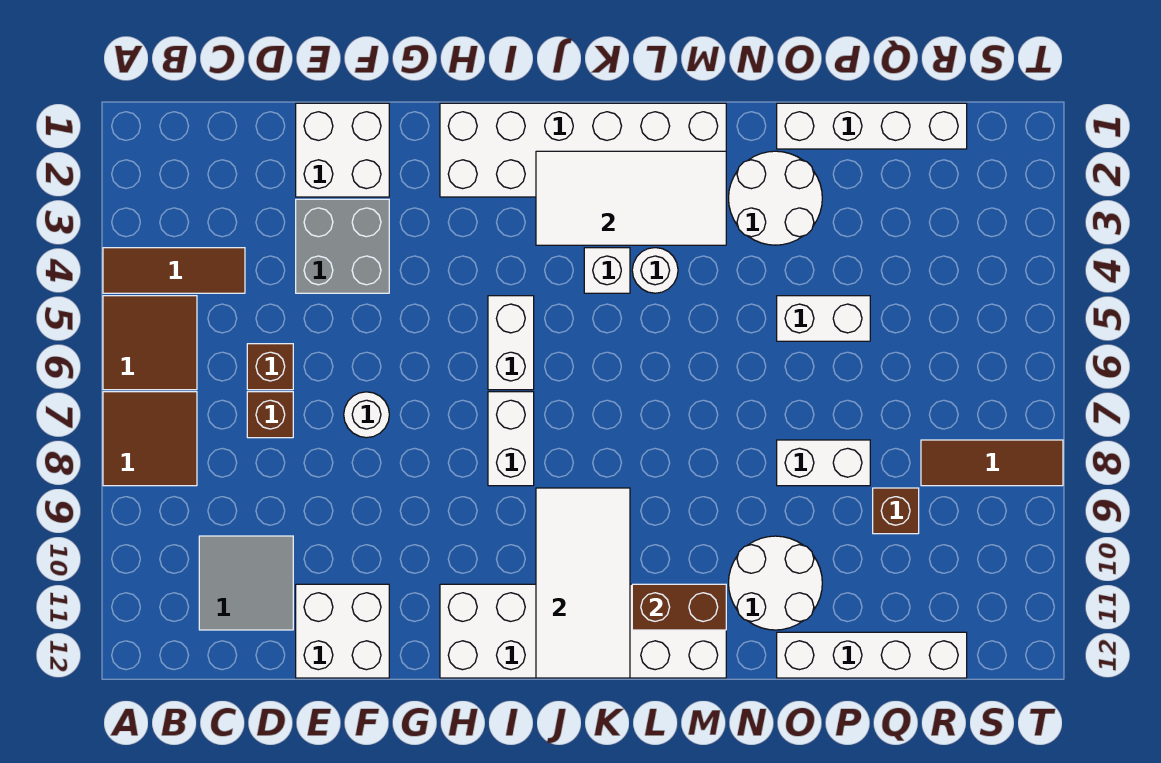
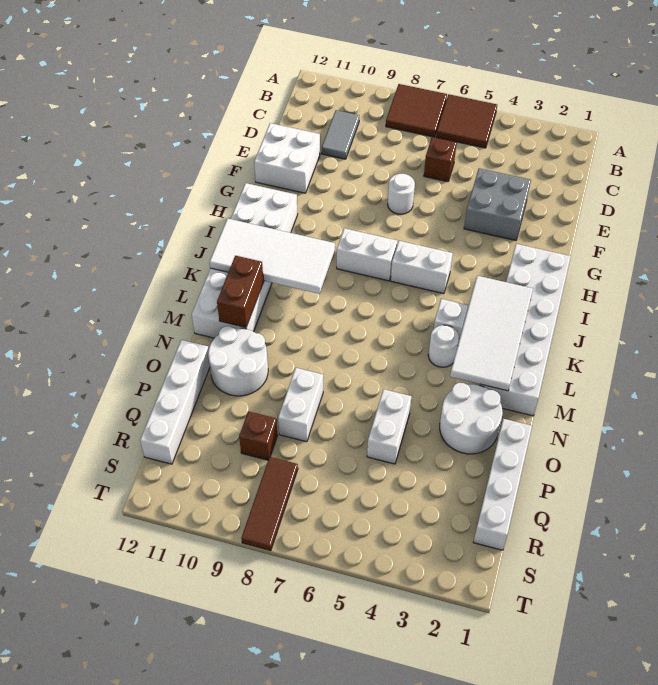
brown tile A4:C4 level 1 -> none
grey tile C10:D11 level 1 -> grey tile C10:D10 level 1
brown brick D7 level 1 -> none
white brick E1:F2 level 1 -> none

